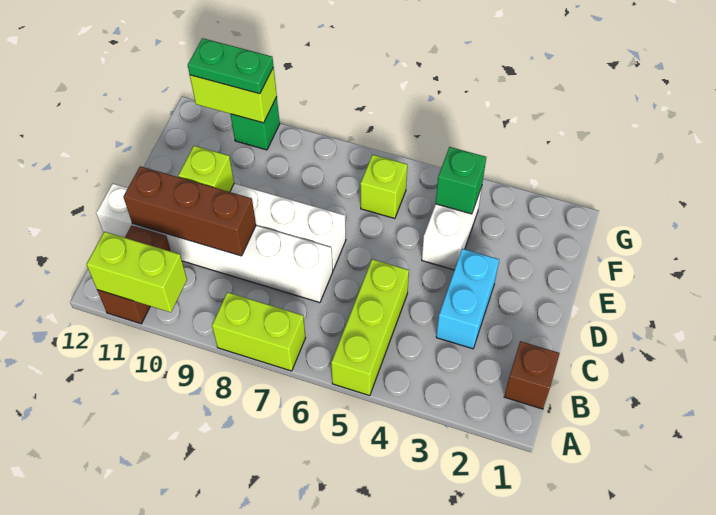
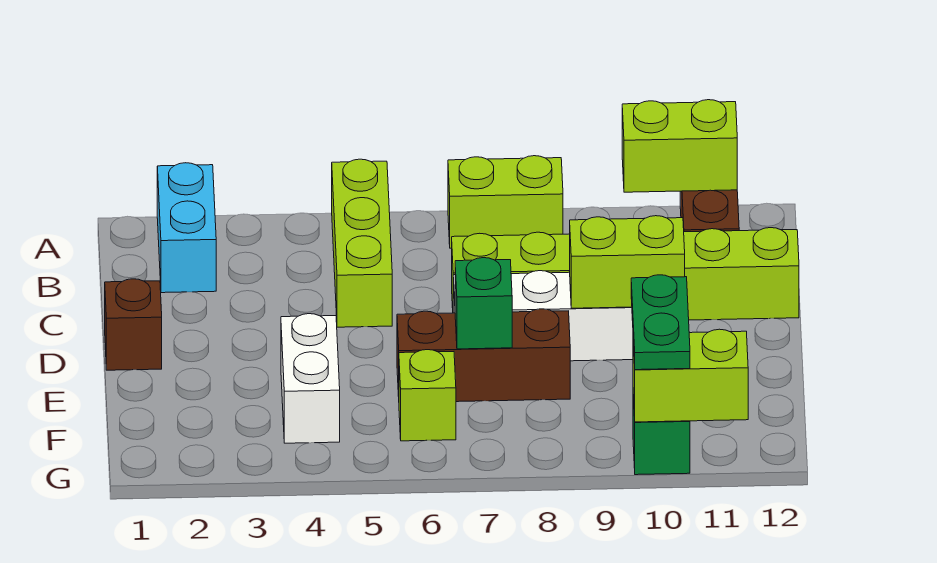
brown brick B1 level 1 -> brown brick D1 level 1
cyan brick C3:D3 level 1 -> cyan brick A2:B2 level 1
white brick C7:C12 level 1 -> lime brick C7:C12 level 1
brown brick C9:C11 level 2 -> brown brick E6:E8 level 1
lime brick D10 level 2 -> lime brick D9:D10 level 2
green brick F4 level 2 -> green brick E7 level 2
green plate G10:G11 level 3 -> green plate F10:G10 level 3

